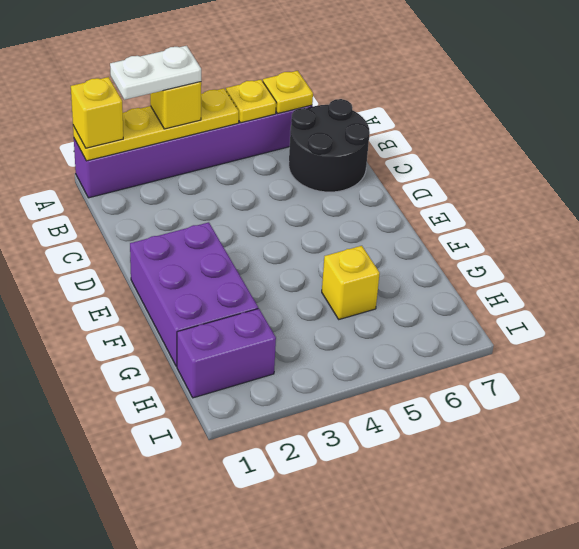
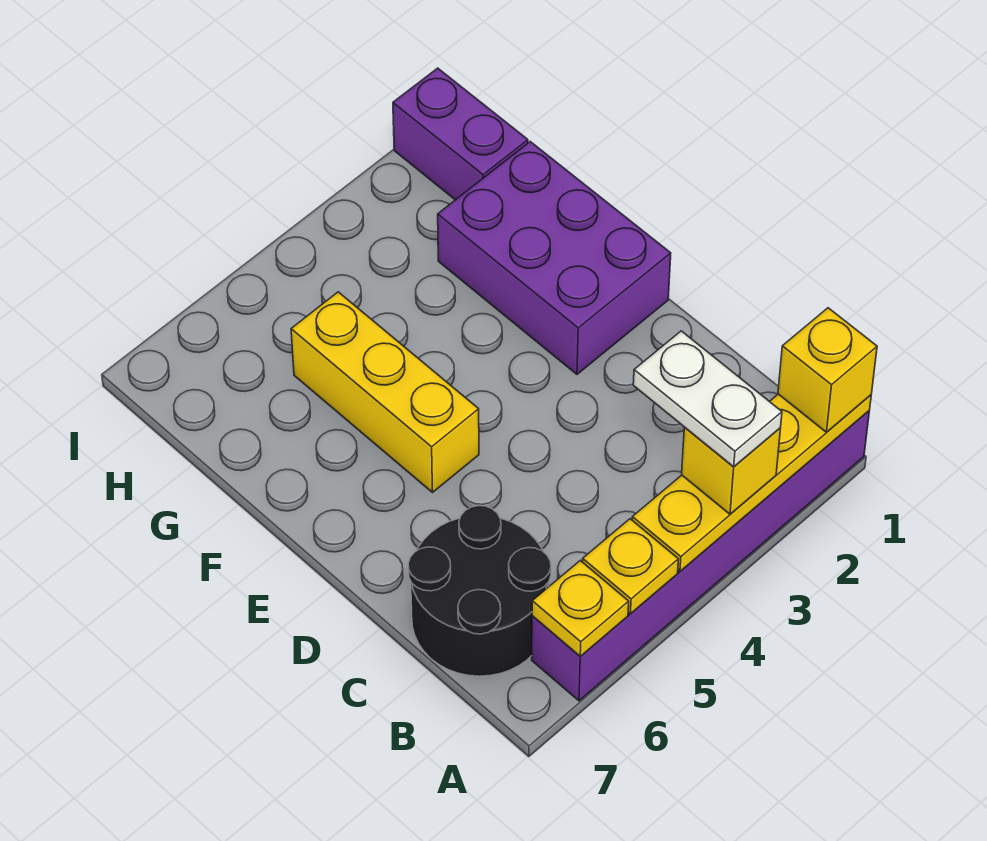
white plate A2:A3 level 4 -> white plate A3:B3 level 4
yellow brick G5 level 1 -> yellow brick E5:G5 level 1
purple brick H1:H2 level 1 -> purple brick H1:I1 level 1

